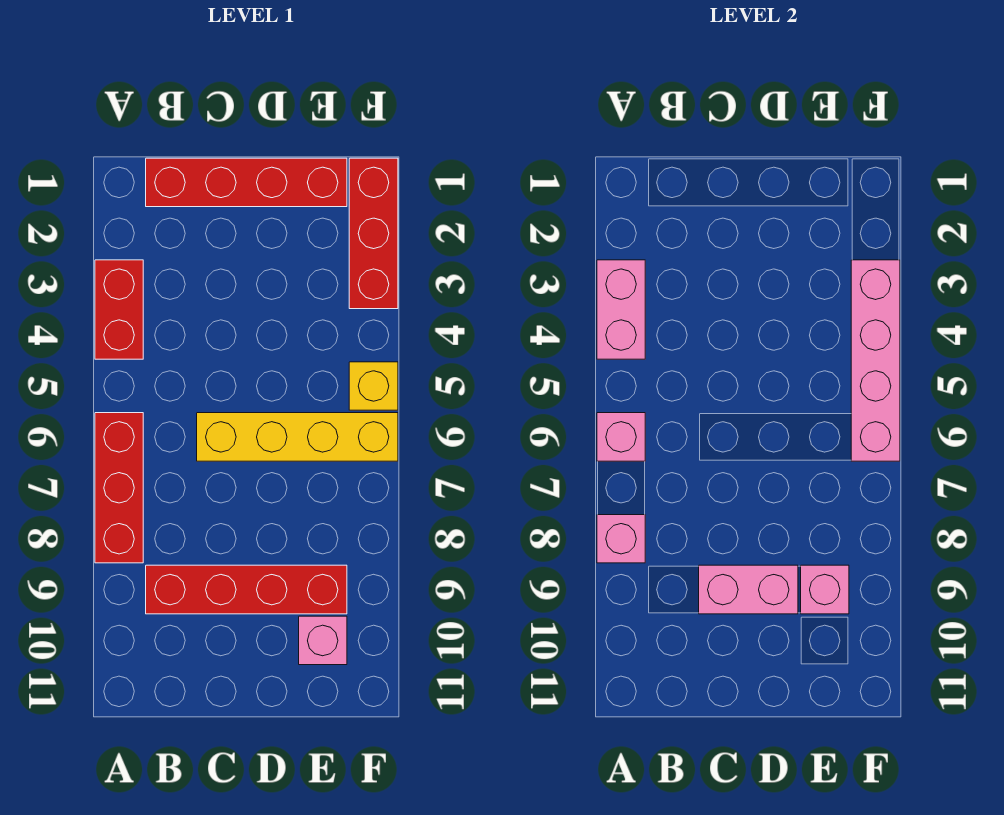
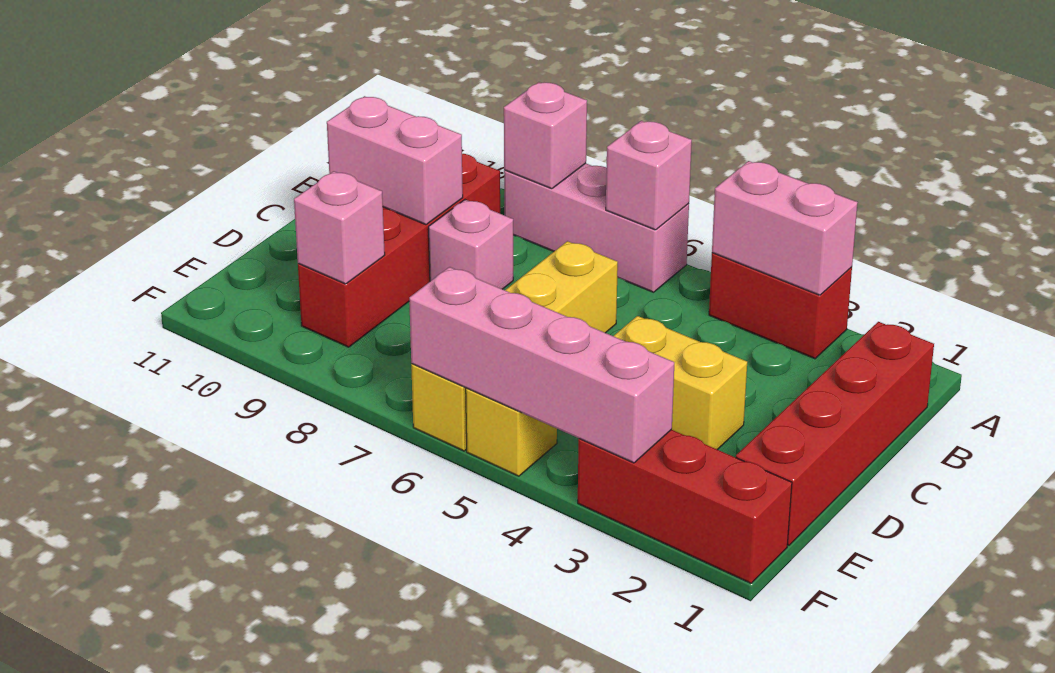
red brick A6:A8 level 1 -> pink brick A6:A8 level 1
pink brick C9:D9 level 2 -> pink brick C9:C10 level 2
none -> yellow brick D3:D4 level 1
pink brick E10 level 1 -> pink brick C8 level 1

